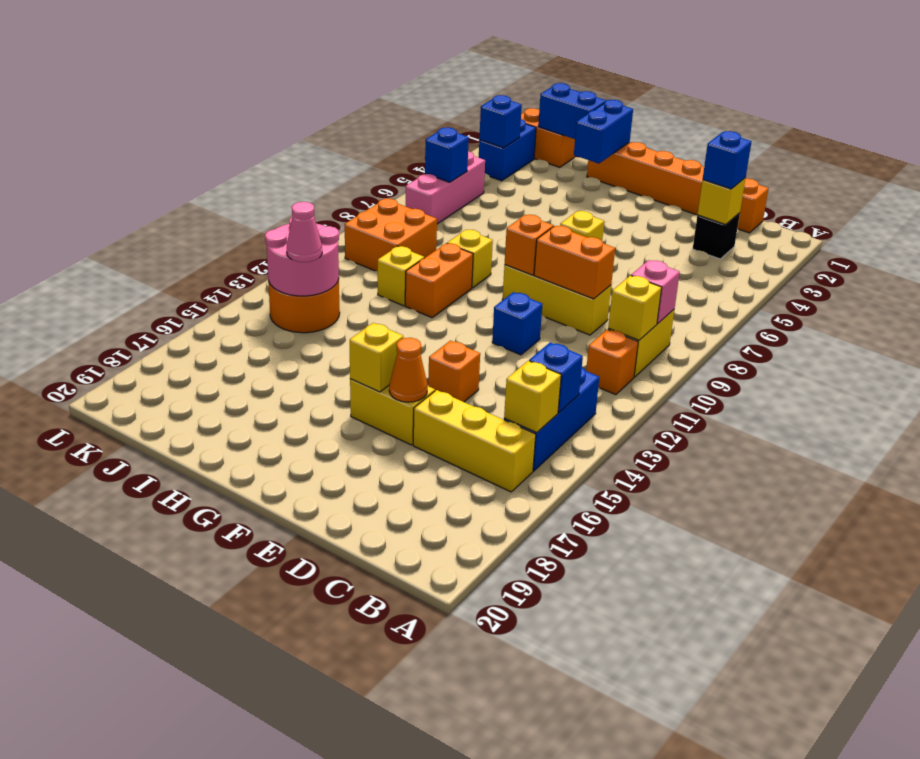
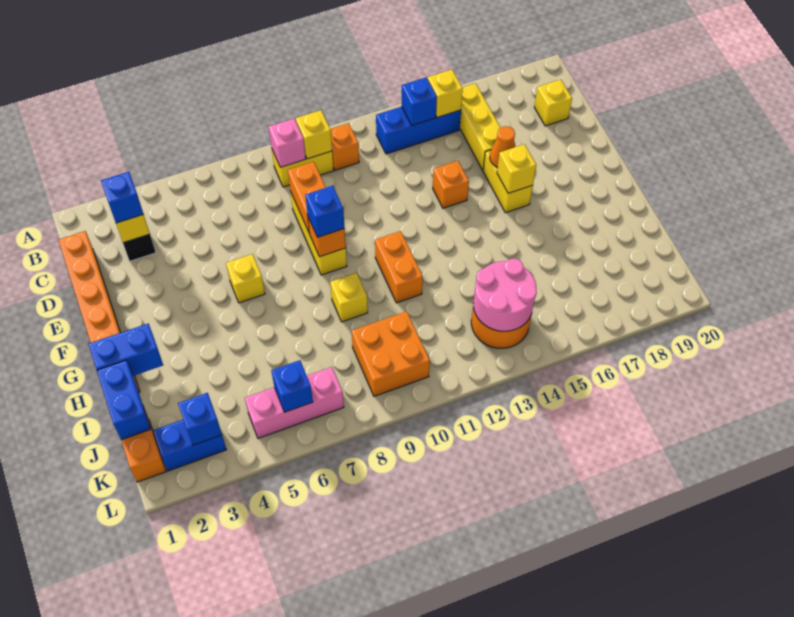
blue brick E11 level 1 -> blue brick F9 level 3
orange brick H10:H11 level 1 -> orange brick G11:H11 level 1
yellow brick I11 level 1 -> yellow brick C19 level 1
pink cone J14 level 3 -> none

